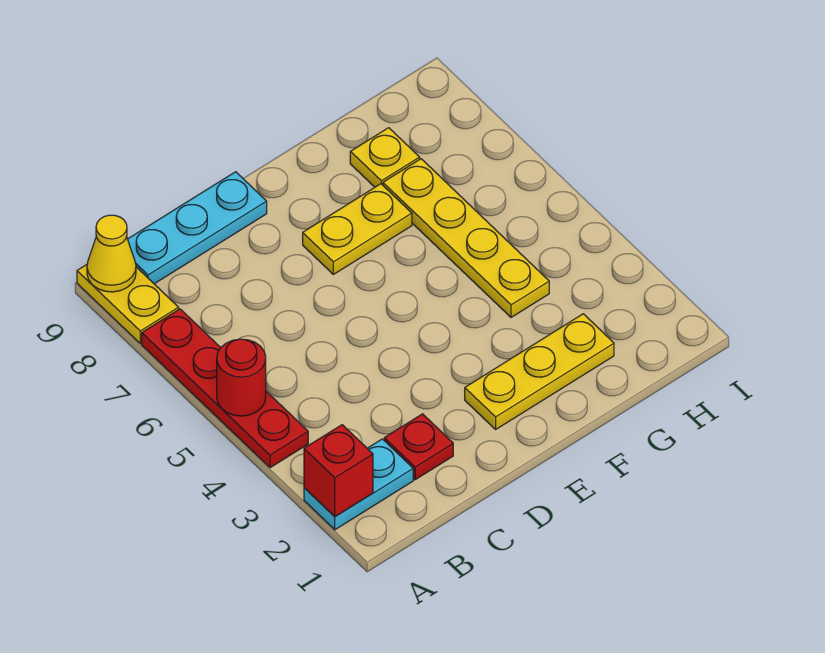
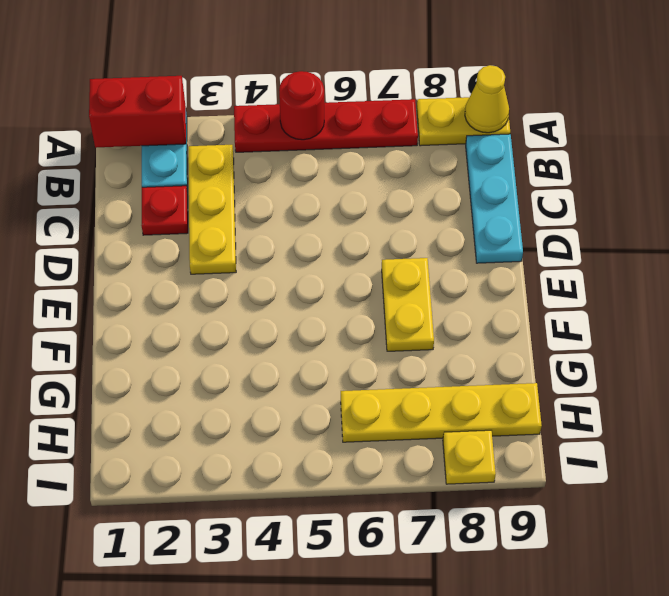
red brick A2 level 2 -> red brick A1:A2 level 2
yellow plate E2:G2 level 1 -> yellow plate B3:D3 level 1
yellow plate G4:G7 level 1 -> yellow plate H6:H9 level 1
yellow plate G8 level 1 -> yellow plate I8 level 1

